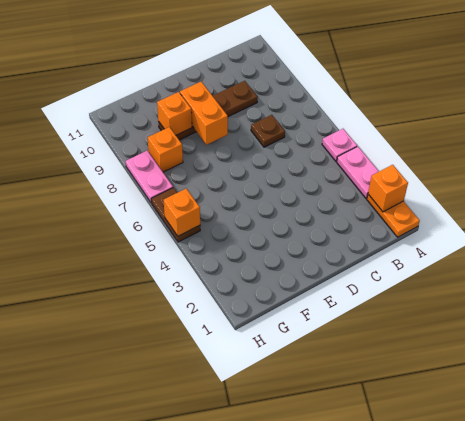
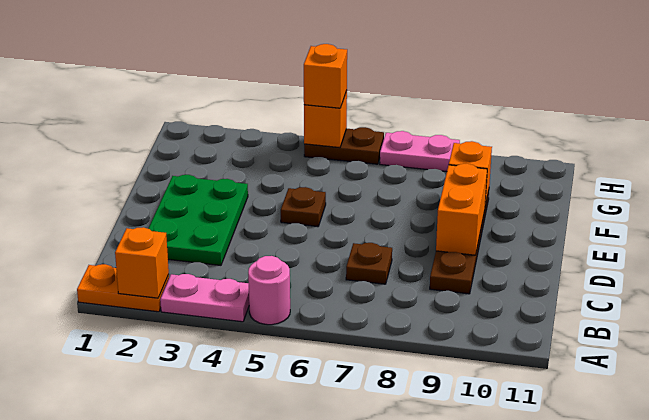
pink plate A5 level 1 -> pink round brick A5 level 1
none -> green plate C2:E3 level 1
none -> brown plate E5 level 1
orange brick E8:E9 level 2 -> orange brick D9:E9 level 2
orange brick G8 level 1 -> orange brick H5 level 3

